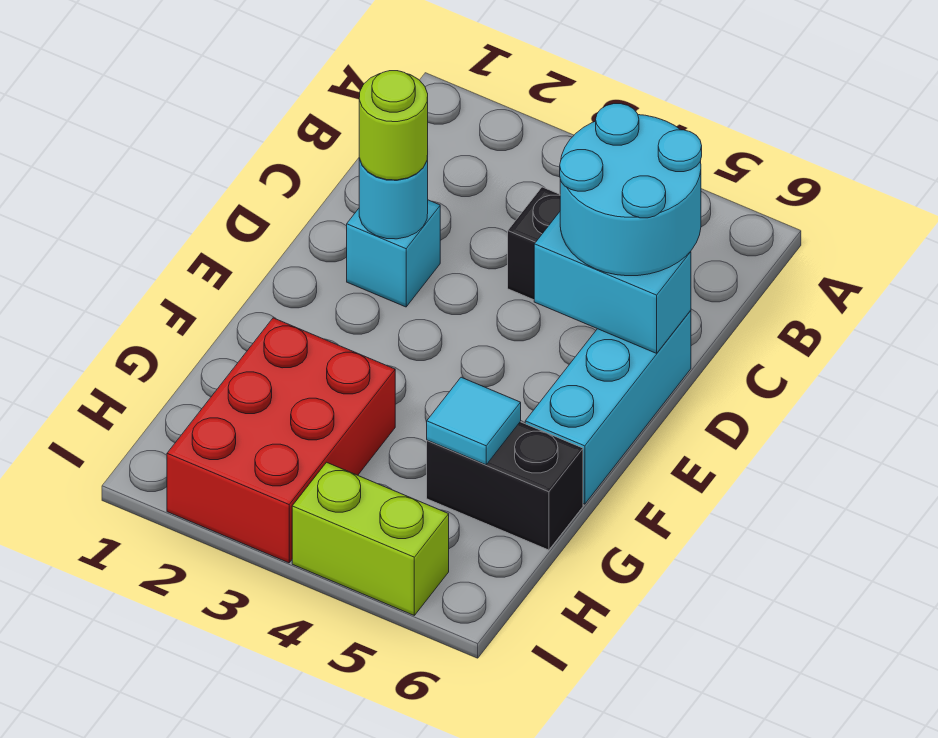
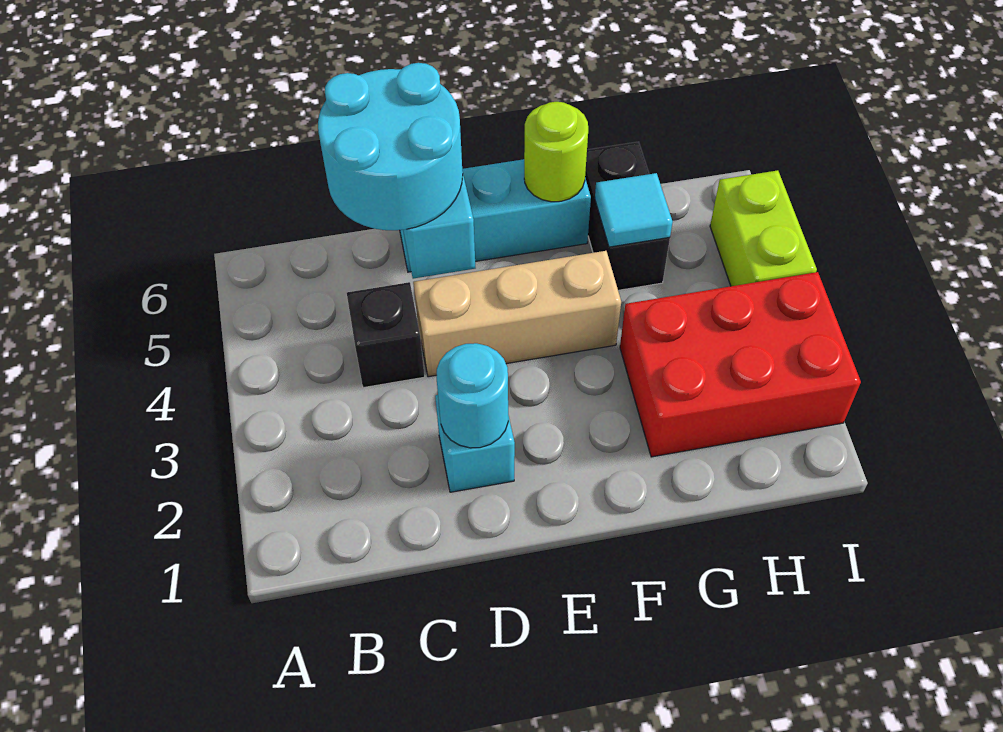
lime round brick D2 level 3 -> lime round brick F6 level 2
none -> tan brick D4:F4 level 1

